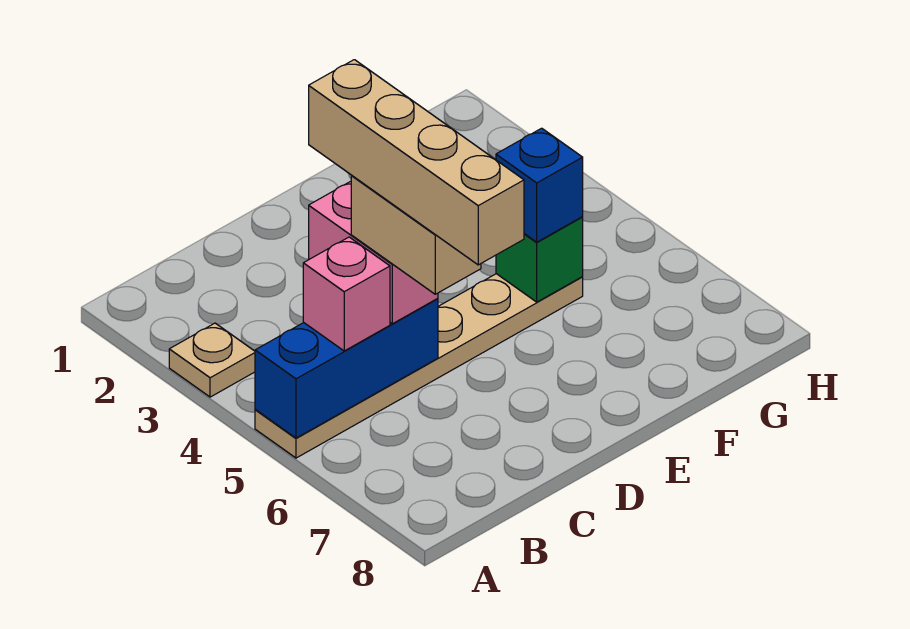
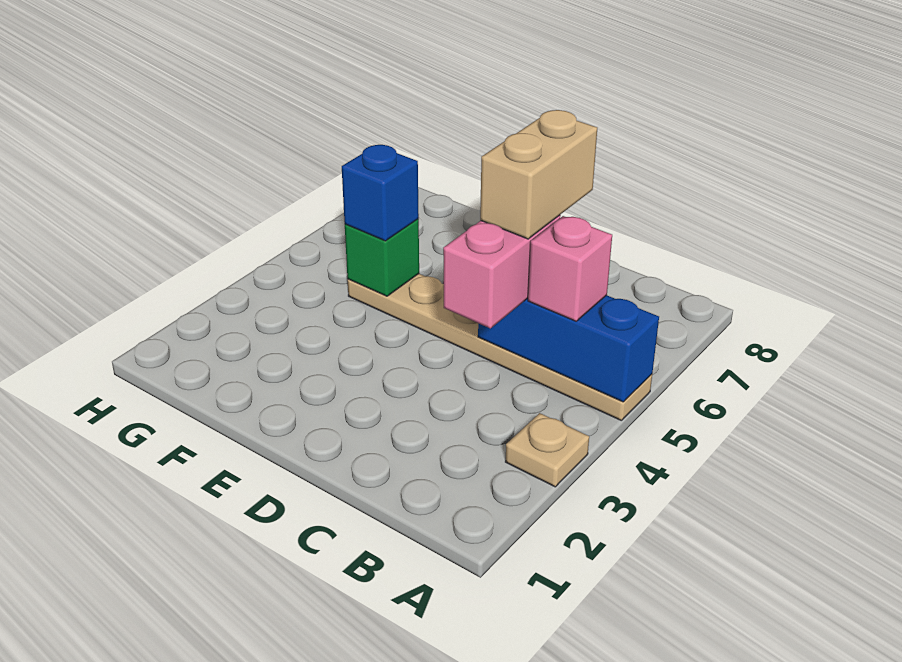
tan brick C4:C7 level 5 -> none

